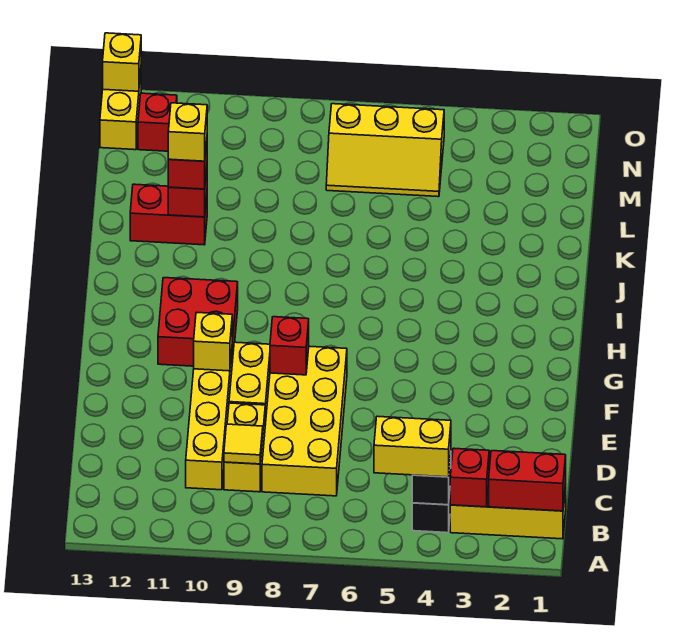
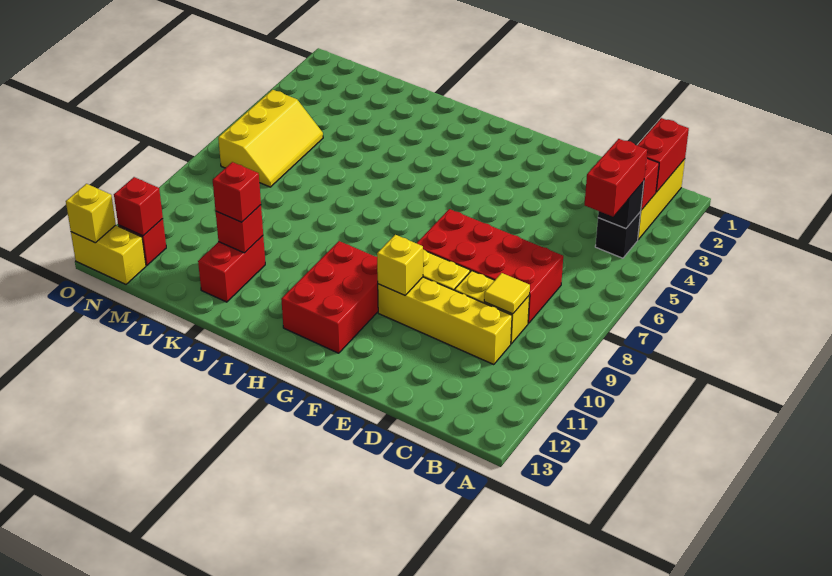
yellow brick B4:B5 level 3 -> red brick B4:B5 level 3
yellow brick C7:F8 level 1 -> red brick C7:F8 level 1
red brick F8 level 2 -> red brick N12 level 2
red brick G10:H11 level 1 -> red brick G10:H12 level 1
yellow brick K11 level 4 -> none

